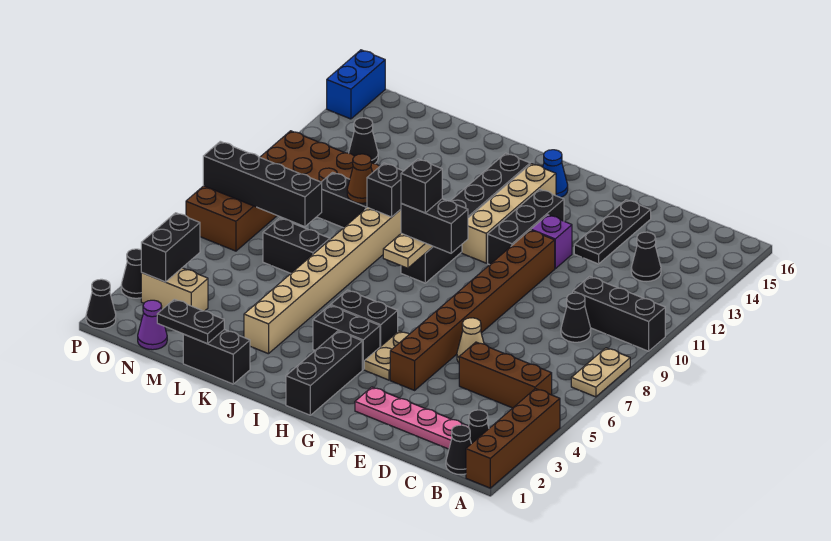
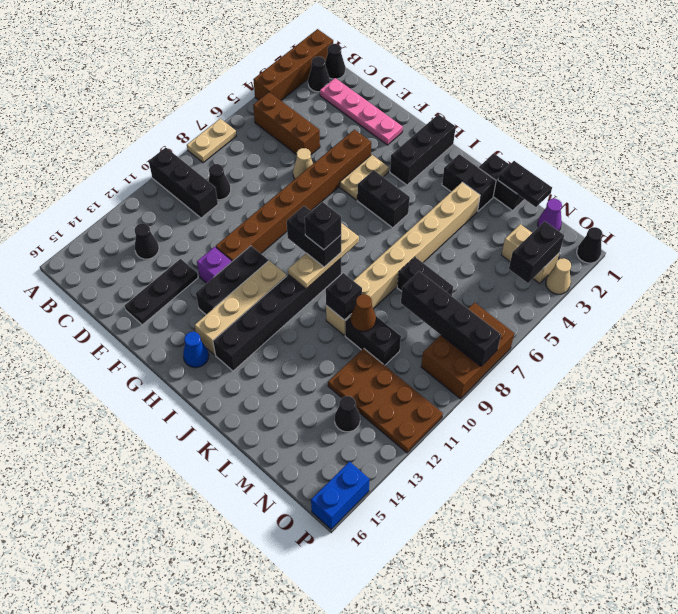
black brick H4:I4 level 1 -> black brick J2:K2 level 1
black cone P3 level 1 -> tan cone P3 level 1

